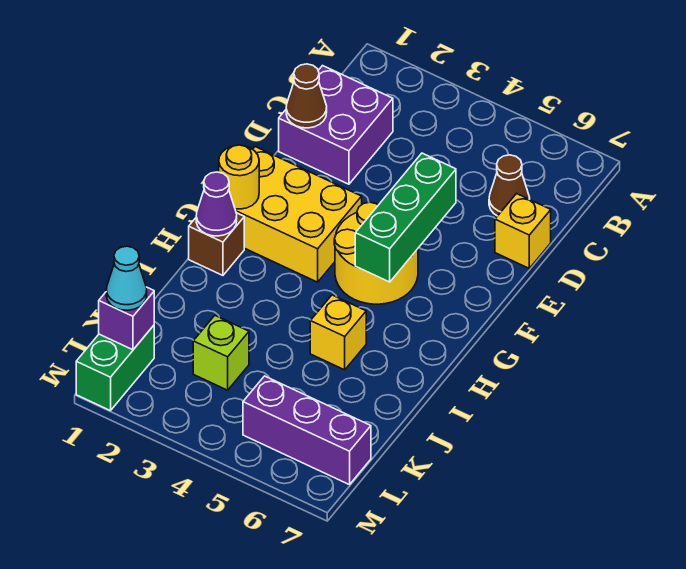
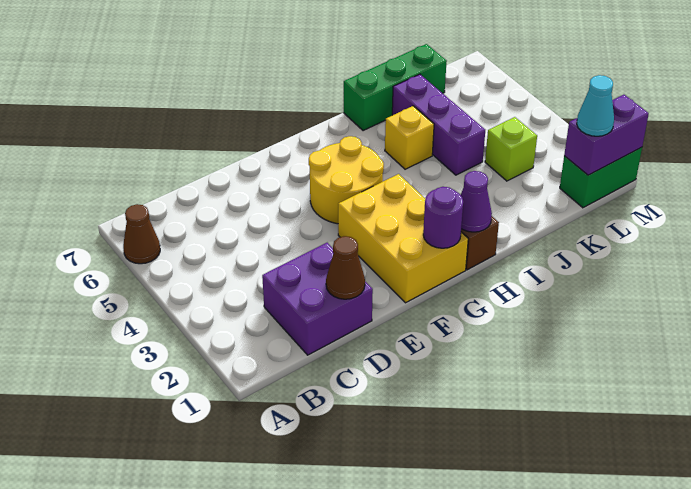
brown cone C6 level 1 -> brown cone A6 level 1
yellow brick D7 level 1 -> none
green brick E5:G5 level 2 -> green brick I7:K7 level 1
yellow round brick G1 level 2 -> purple round brick G1 level 2
purple brick L1 level 2 -> purple brick L1:M1 level 2
purple brick L5:L7 level 1 -> purple brick J4:J6 level 1

